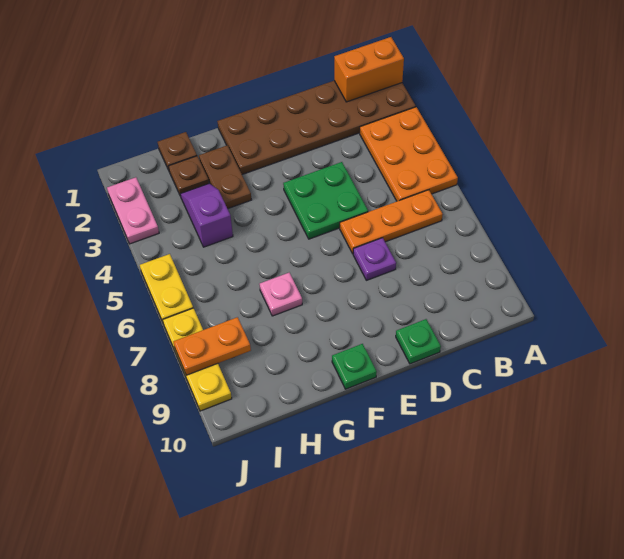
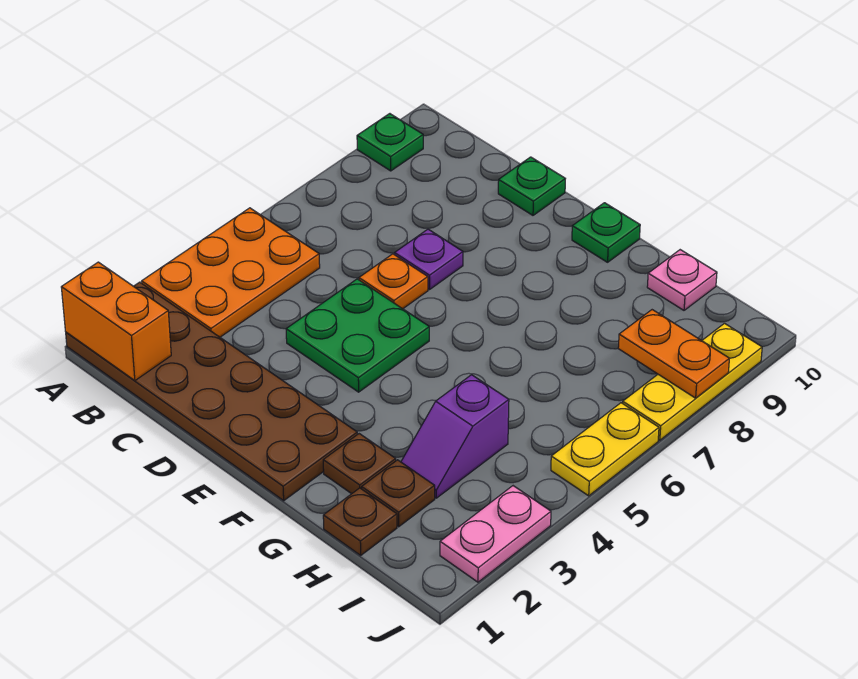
none -> green plate A9 level 1
orange plate B6:D6 level 1 -> orange plate D6 level 1
brown plate G2:G3 level 1 -> brown plate G2 level 1
pink plate G7 level 1 -> pink plate H10 level 1

